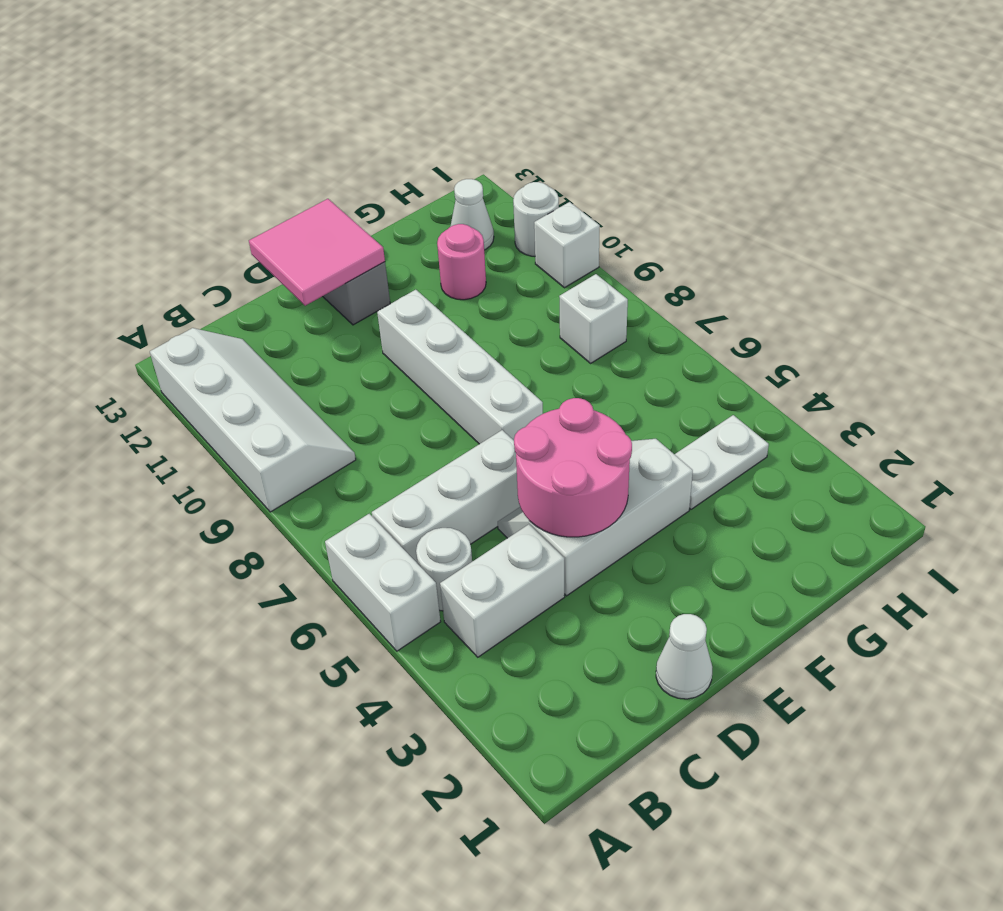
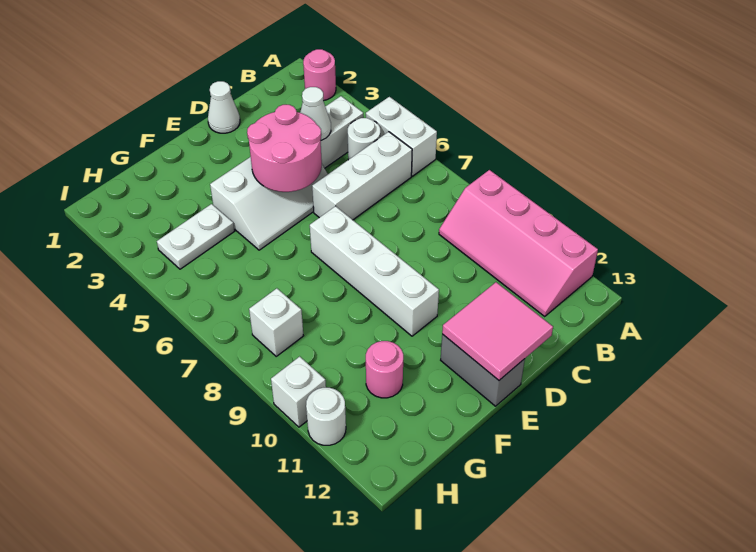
none -> pink round brick A2 level 1
white slope A9:B12 level 1 top A -> pink slope A9:B12 level 1 top A
white cone H12 level 1 -> white cone C4 level 2

